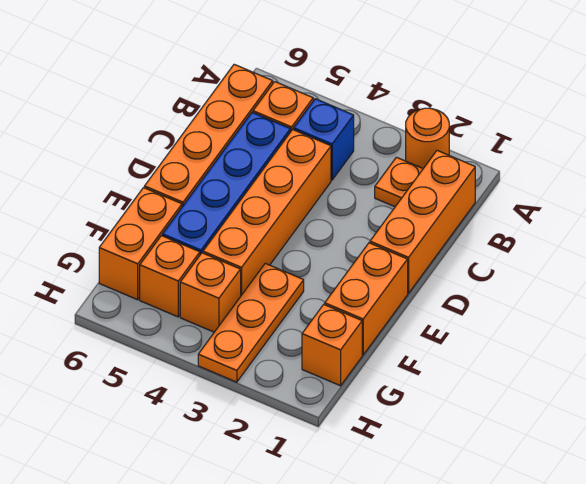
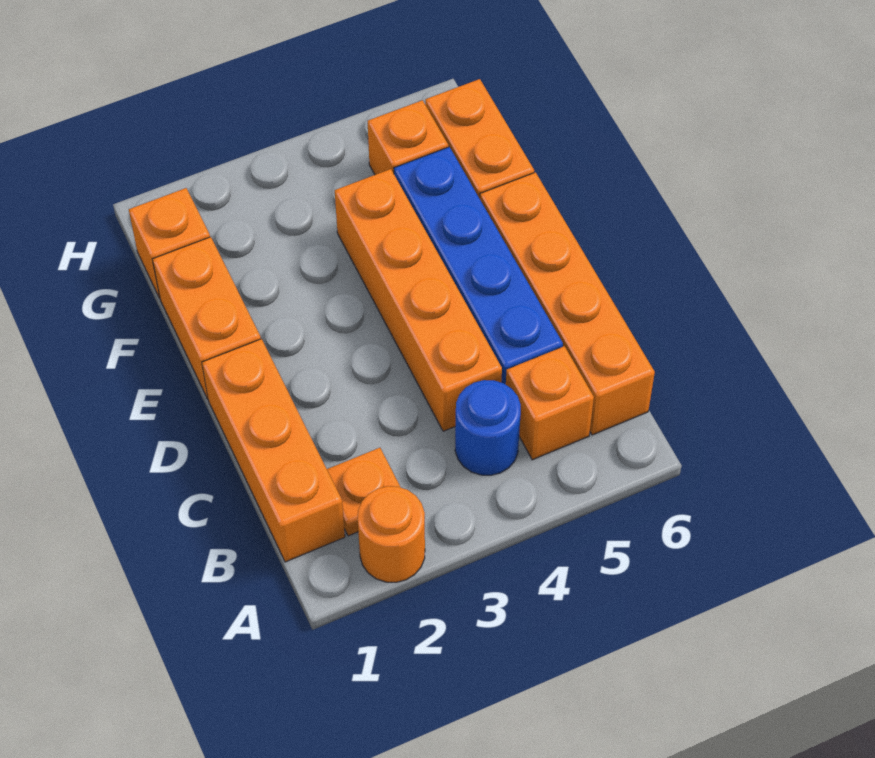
blue brick B4 level 1 -> blue round brick B4 level 1
orange plate F3:H3 level 1 -> none
orange brick G4 level 1 -> none

